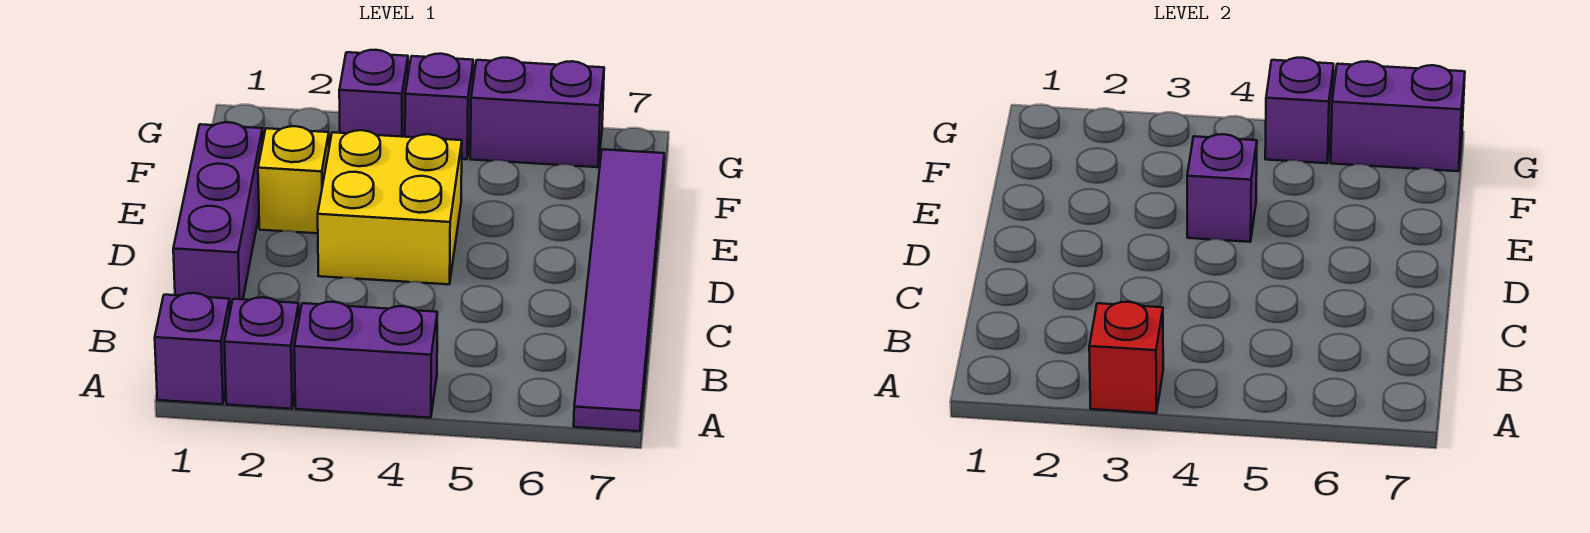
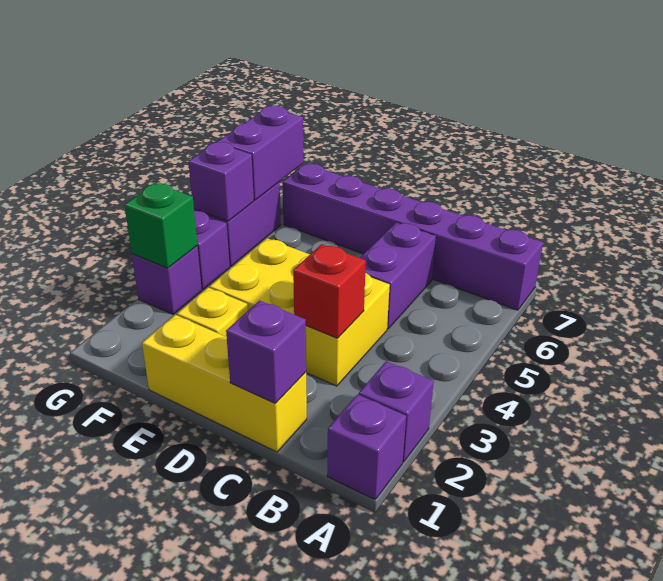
purple brick A3:A4 level 1 -> purple brick C5:C6 level 1
red brick A3 level 2 -> red brick C3 level 2
purple tile A7:F7 level 1 -> purple brick A7:F7 level 1
purple brick C1:E1 level 1 -> yellow brick C1:E1 level 1
yellow brick D3:E4 level 1 -> yellow brick C3:E4 level 1
purple brick E4 level 2 -> purple brick C1 level 2
none -> green brick G3 level 2

